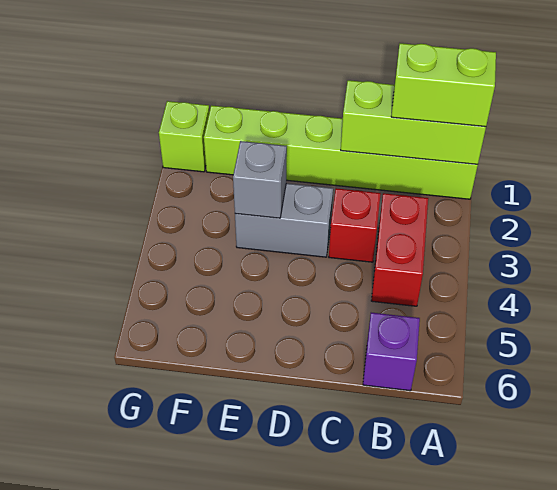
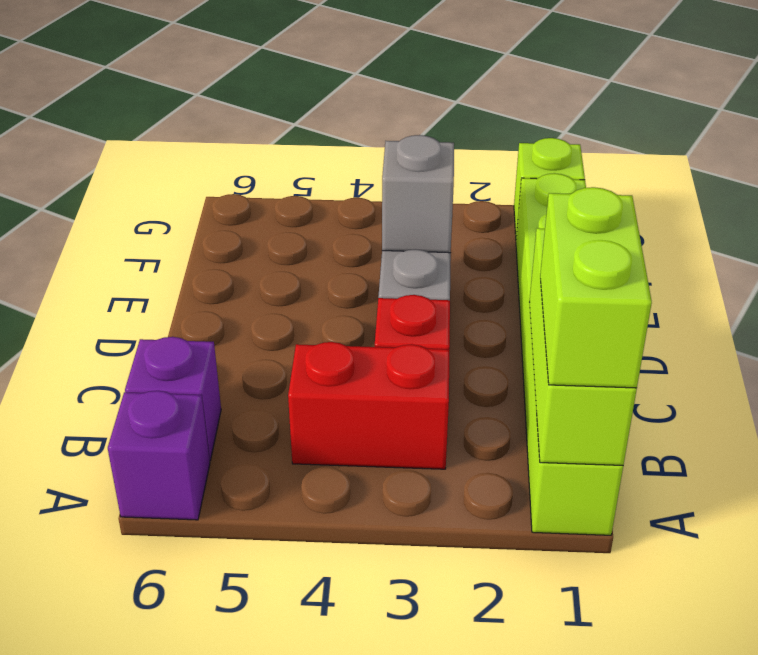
none -> purple brick A6 level 1

